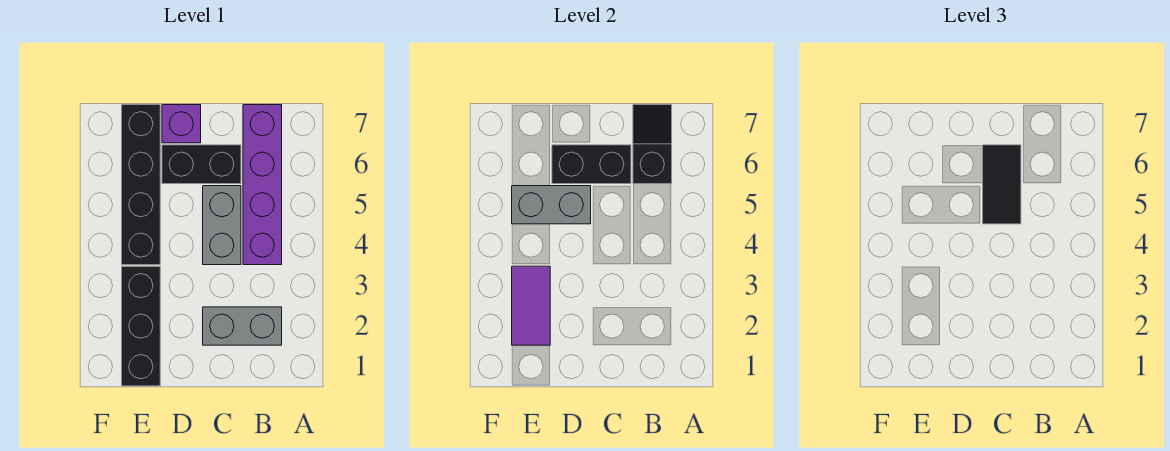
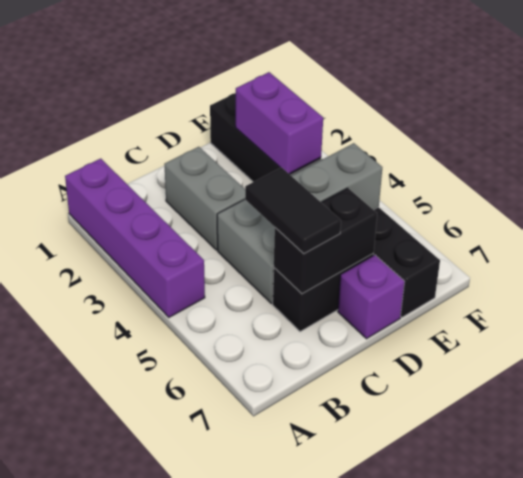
grey brick B2:C2 level 1 -> grey brick C2:C3 level 1
purple brick B4:B7 level 1 -> purple brick A1:A4 level 1
black slope B6:B7 level 2 top 6 -> none
purple tile E2:E3 level 2 -> purple brick E2:E3 level 2

